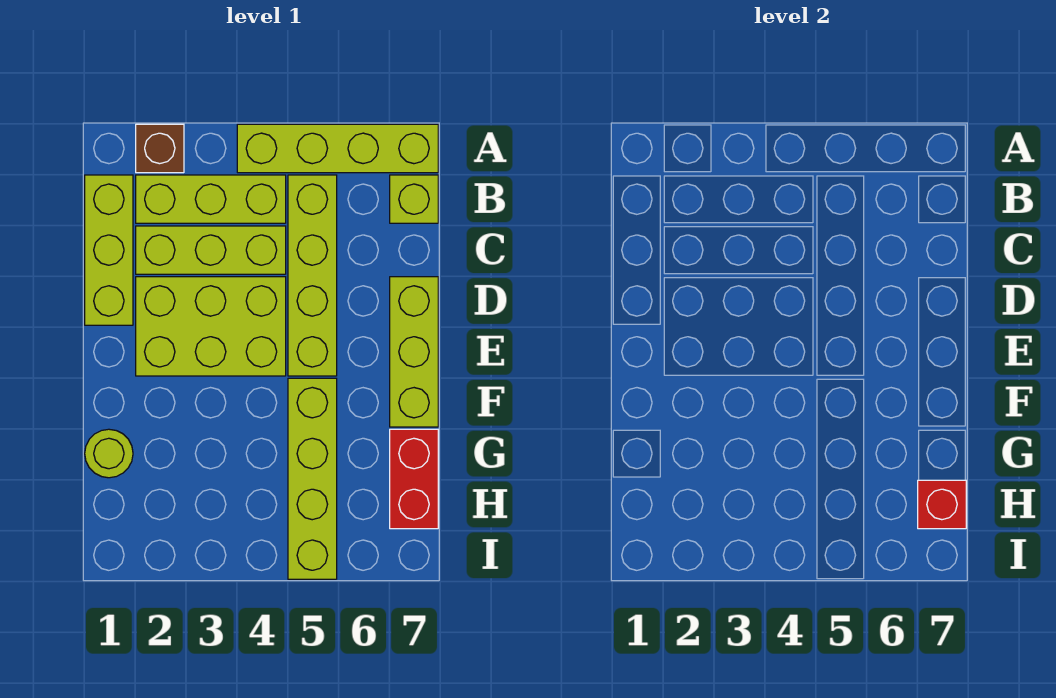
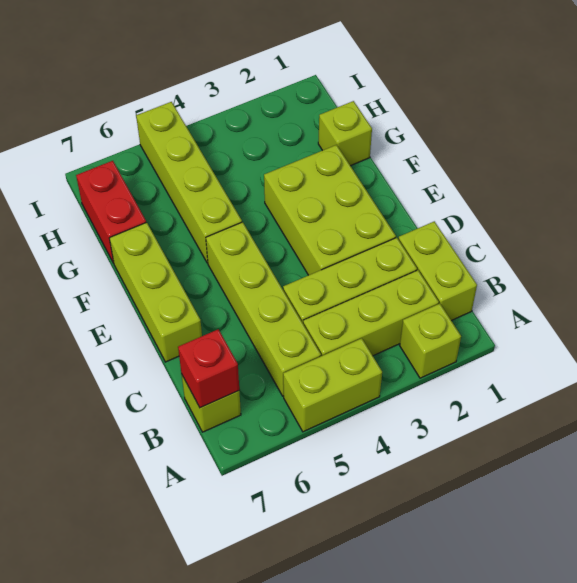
brown brick A2 level 1 -> lime brick A2 level 1
lime brick A4:A7 level 1 -> lime brick A4:A5 level 1
lime brick B1:D1 level 1 -> lime brick B1:C1 level 1
lime brick D2:E4 level 1 -> lime brick D2:F3 level 1
lime round brick G1 level 1 -> lime brick G1 level 1
red brick H7 level 2 -> red brick B7 level 2

